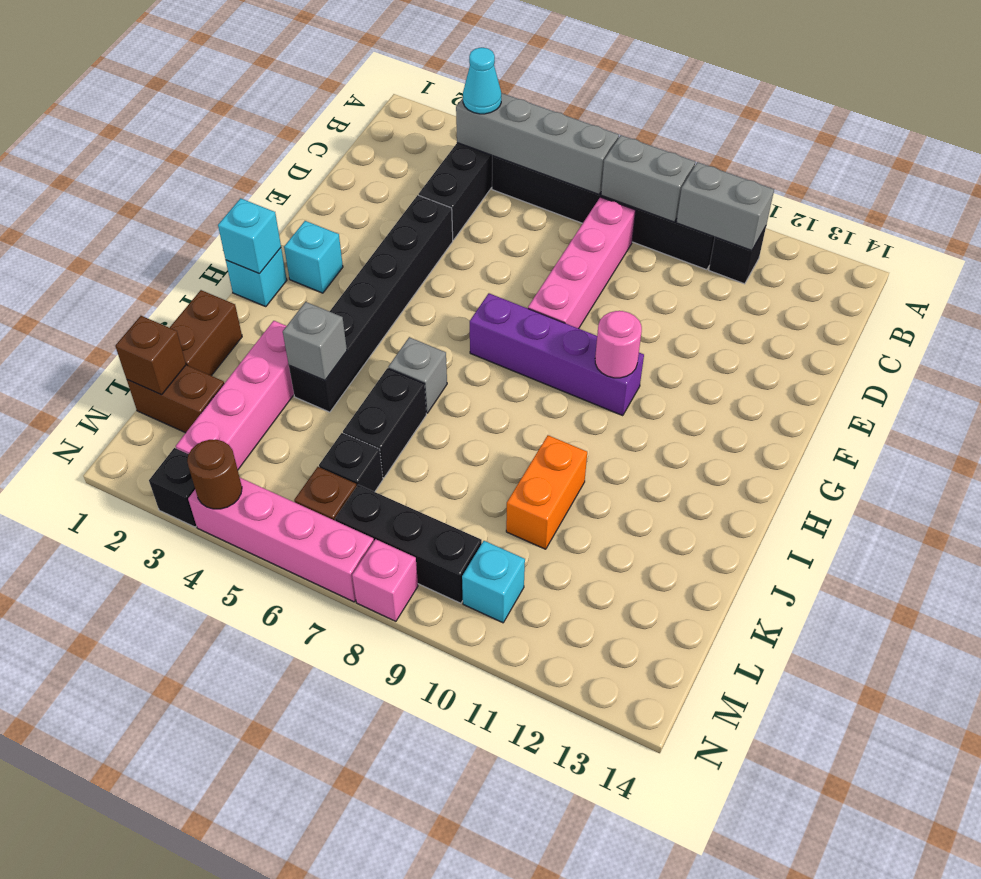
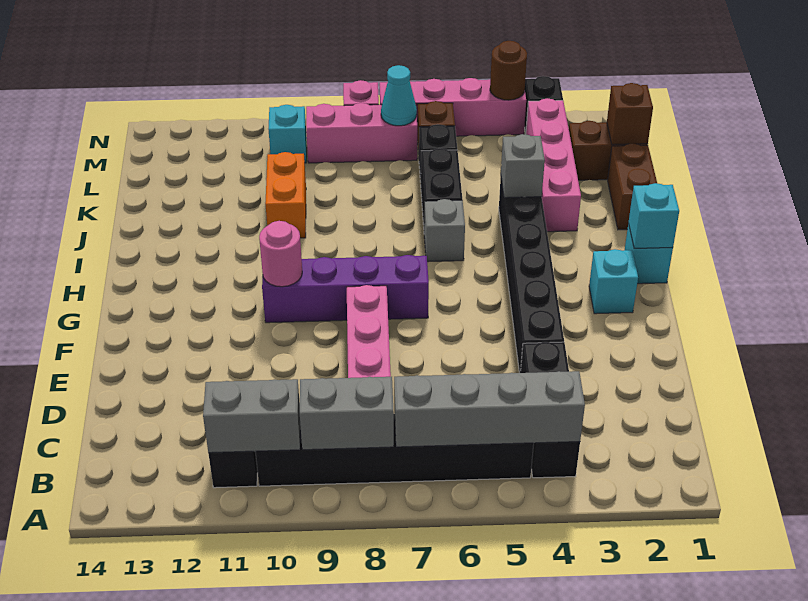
cyan cone B4 level 3 -> cyan cone M7 level 2
black brick M7:M9 level 1 -> pink brick M7:M9 level 1

